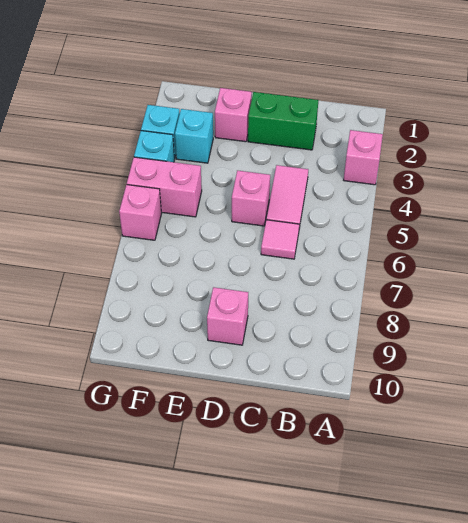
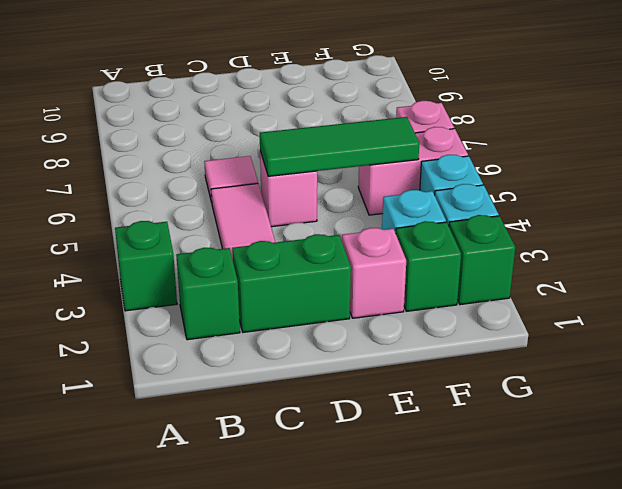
pink brick A3 level 1 -> green brick A3 level 1
none -> green brick B2 level 1
none -> green tile D5:F5 level 2
pink brick D9 level 1 -> none
none -> green brick F2 level 1
none -> green brick G2 level 1

